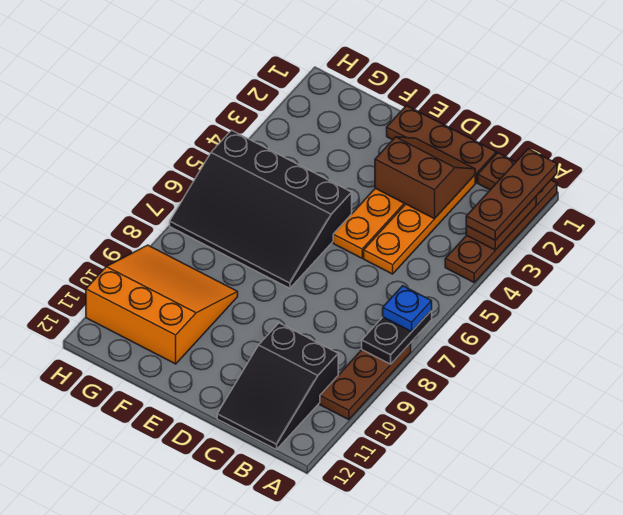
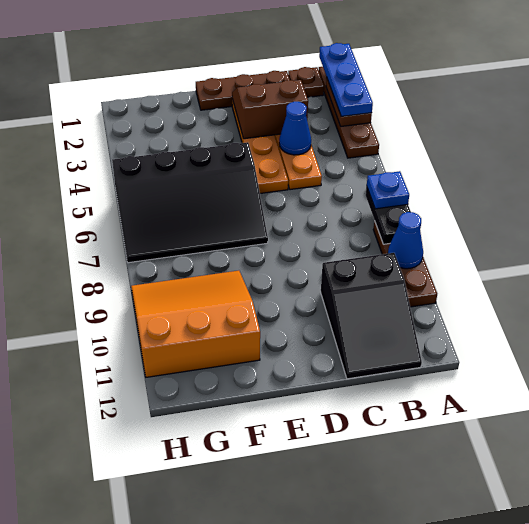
brown plate A1:A3 level 3 -> blue plate A1:A3 level 3
none -> blue cone A9 level 2
none -> blue cone C4 level 2

